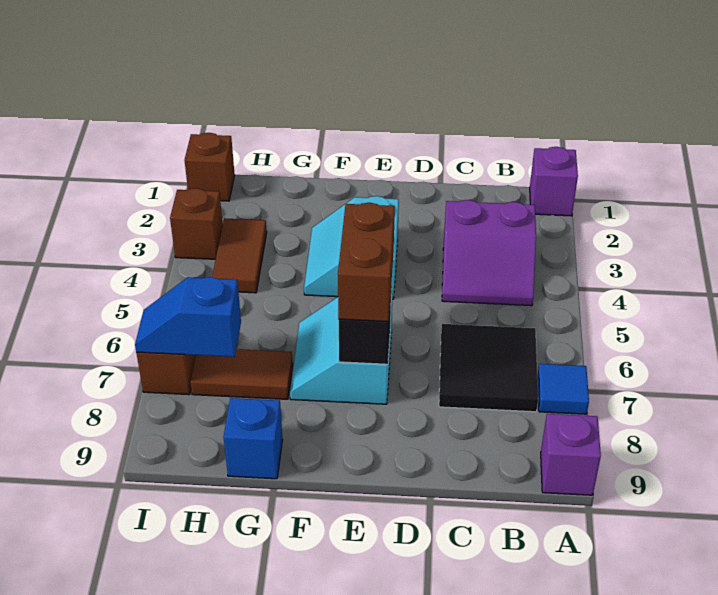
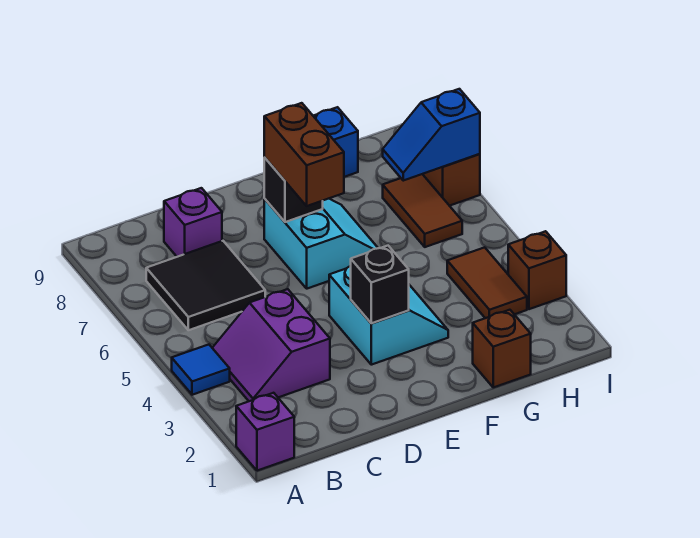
blue tile A7 level 1 -> blue tile A4 level 1
purple brick A9 level 1 -> purple brick C8 level 1
purple slope B3:C4 level 1 top 3 -> purple slope B3:C4 level 1 top C
none -> black brick E3 level 2
brown tile G7:H7 level 1 -> brown tile H6:H7 level 1
blue slope H7:I7 level 2 top H -> blue slope H7:I7 level 2 top I
brown brick I1 level 1 -> brown brick G1 level 1

